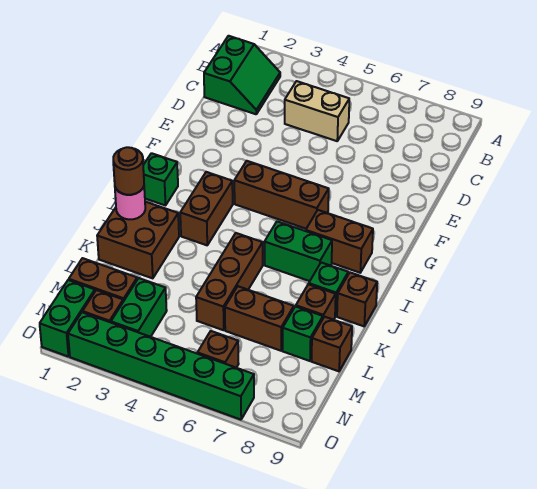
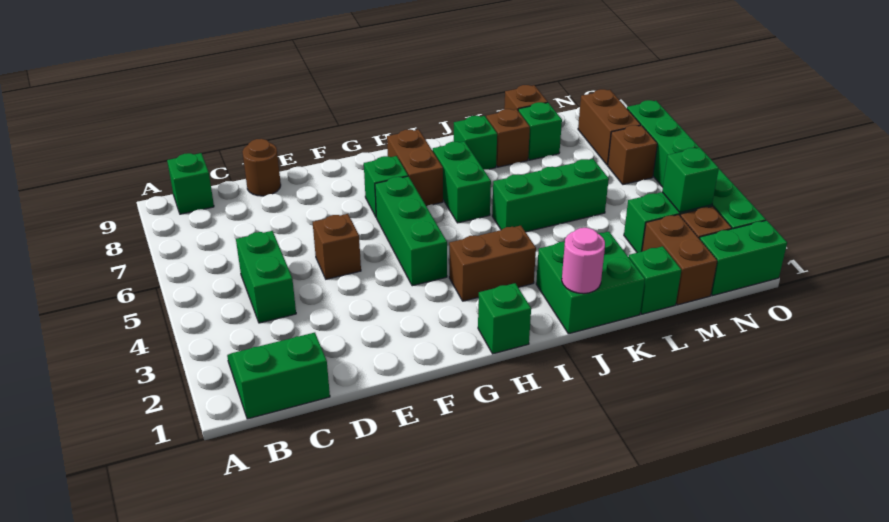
none -> green brick B9 level 1
tan brick C4:C5 level 1 -> green brick C4:C5 level 1
brown brick G4:G6 level 1 -> green brick G4:G6 level 1
none -> green brick G7 level 1
brown brick J1:K2 level 1 -> green brick J1:K2 level 1
brown round brick J1 level 3 -> brown round brick D9 level 1
brown brick J5:L5 level 1 -> green brick J5:L5 level 1
brown brick J9 level 1 -> brown brick E5 level 1
none -> green brick L1 level 1
brown brick L6:L7 level 1 -> brown brick N7:N8 level 1
none -> green brick N3 level 2

